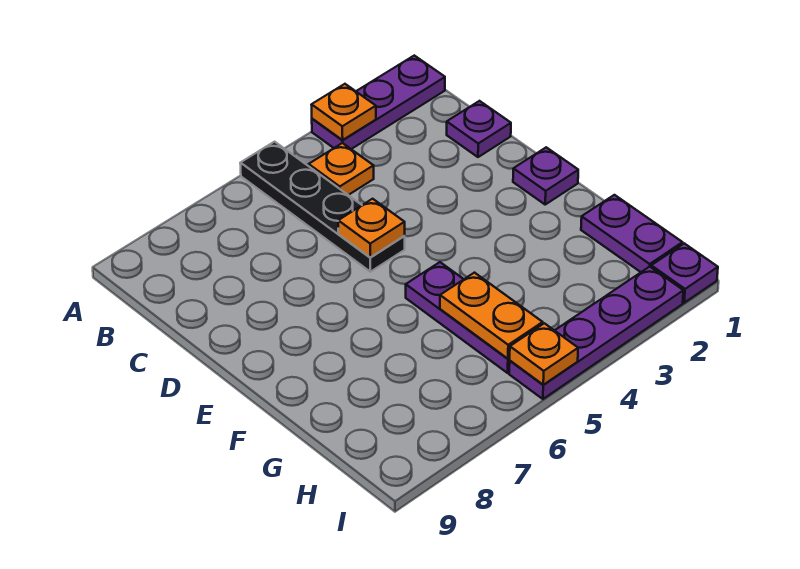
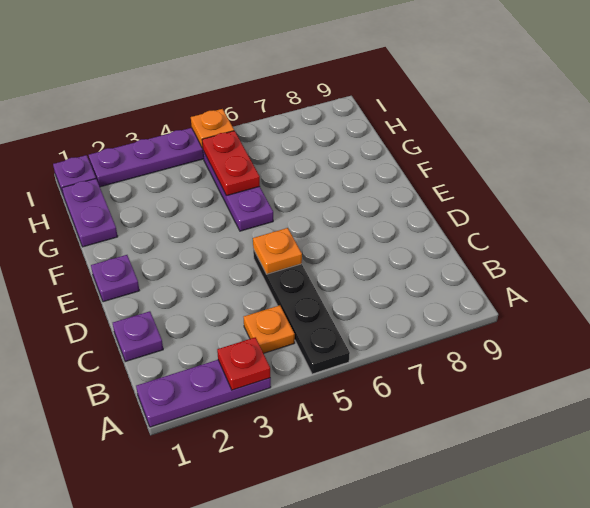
orange plate A3 level 2 -> red plate A3 level 2
orange plate G5:H5 level 2 -> red plate G5:H5 level 2

